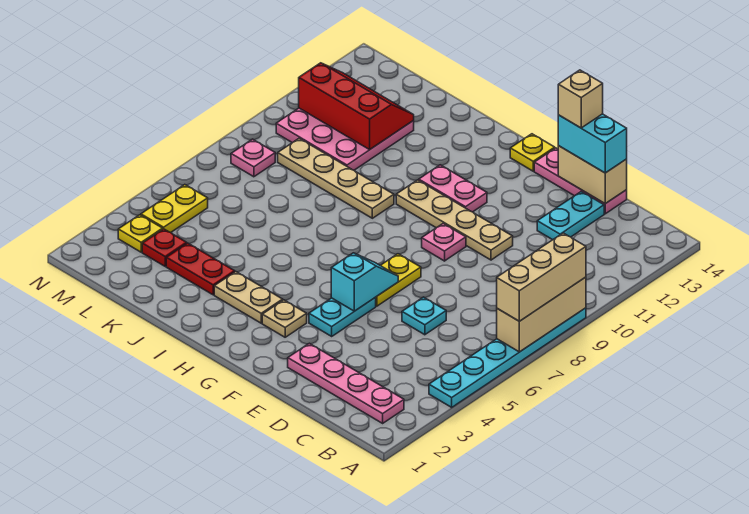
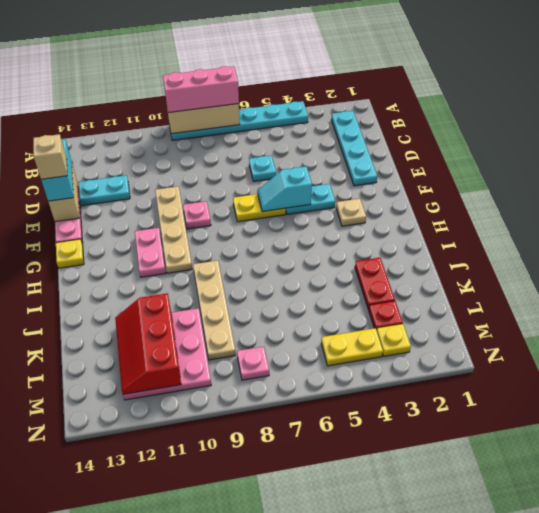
tan brick A7:A9 level 3 -> pink brick A7:A9 level 3
pink plate B2:E2 level 1 -> cyan plate B2:E2 level 1
tan plate H3:I3 level 1 -> none

